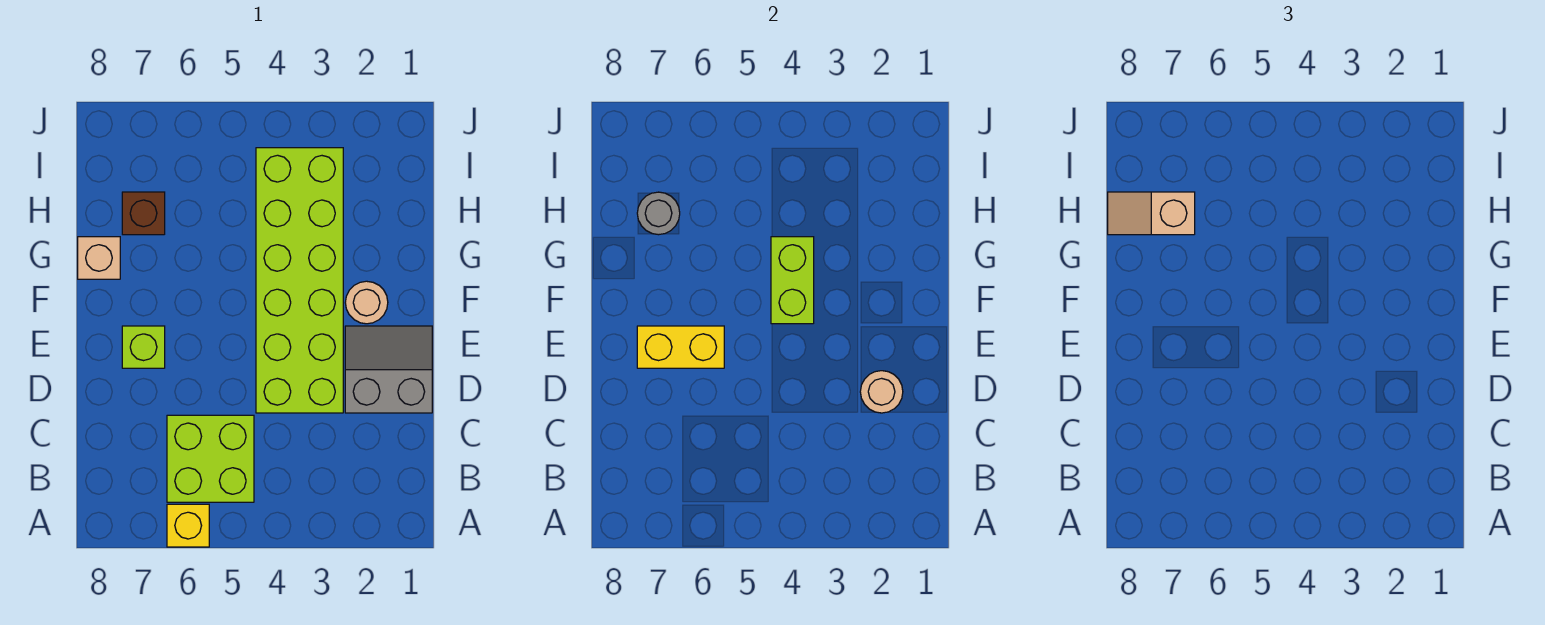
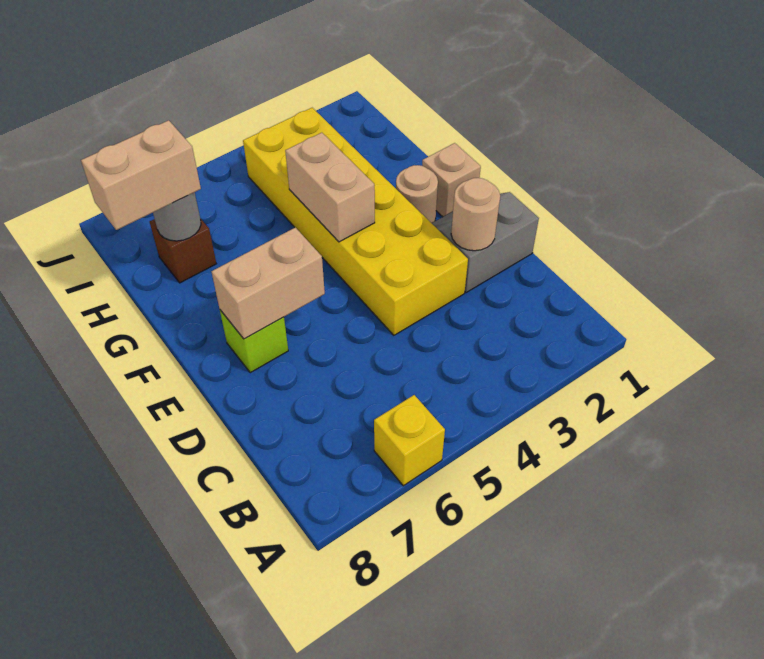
lime brick B5:C6 level 1 -> none
lime brick D3:I4 level 1 -> yellow brick D3:I4 level 1
yellow brick E6:E7 level 2 -> tan brick E6:E7 level 2
lime brick F4:G4 level 2 -> tan brick F4:G4 level 2
tan brick G8 level 1 -> tan brick F1 level 1
tan slope H7:H8 level 3 top 7 -> tan brick H7:H8 level 3

